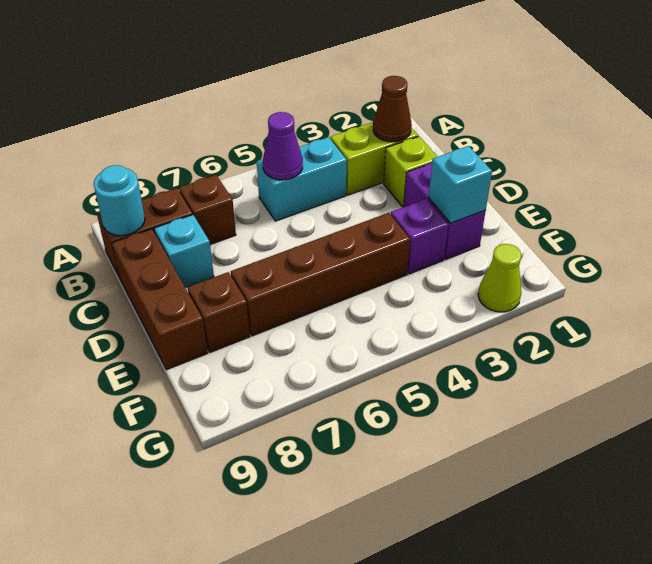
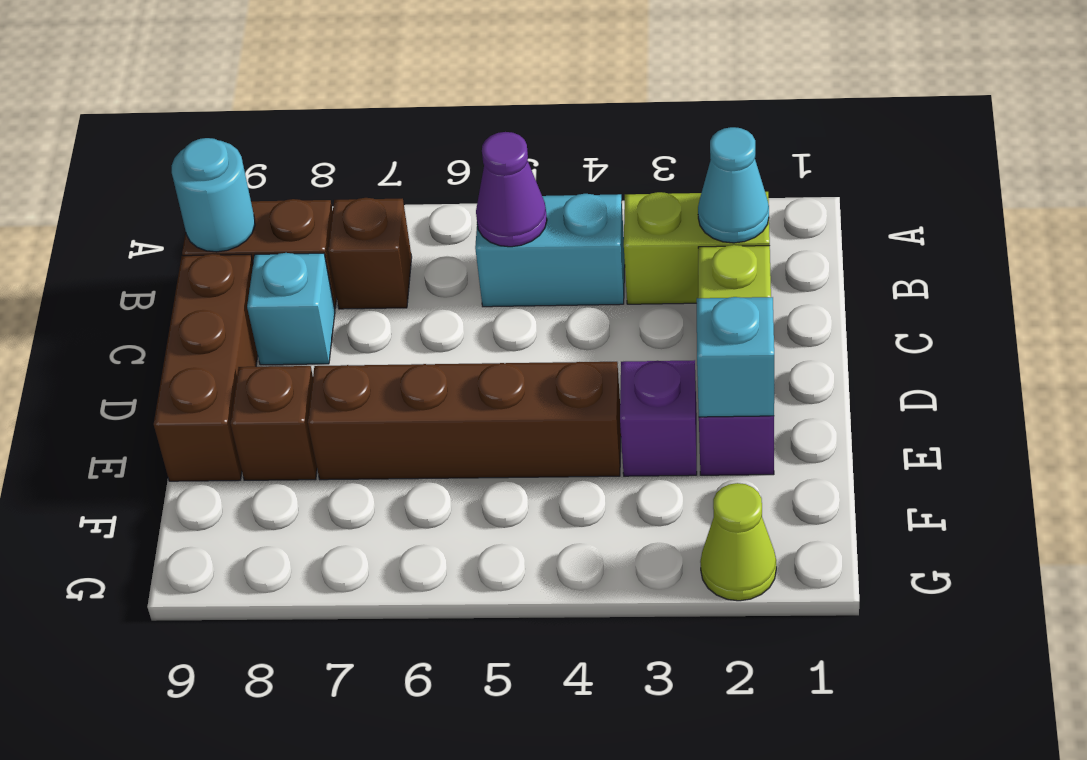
brown cone B2 level 2 -> cyan cone B2 level 2

